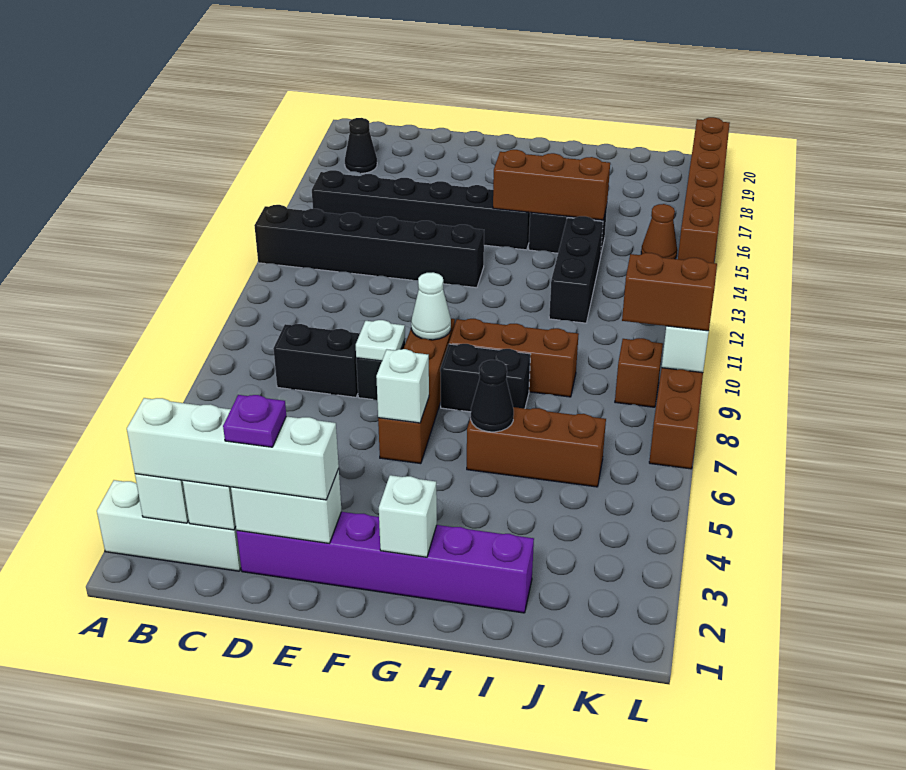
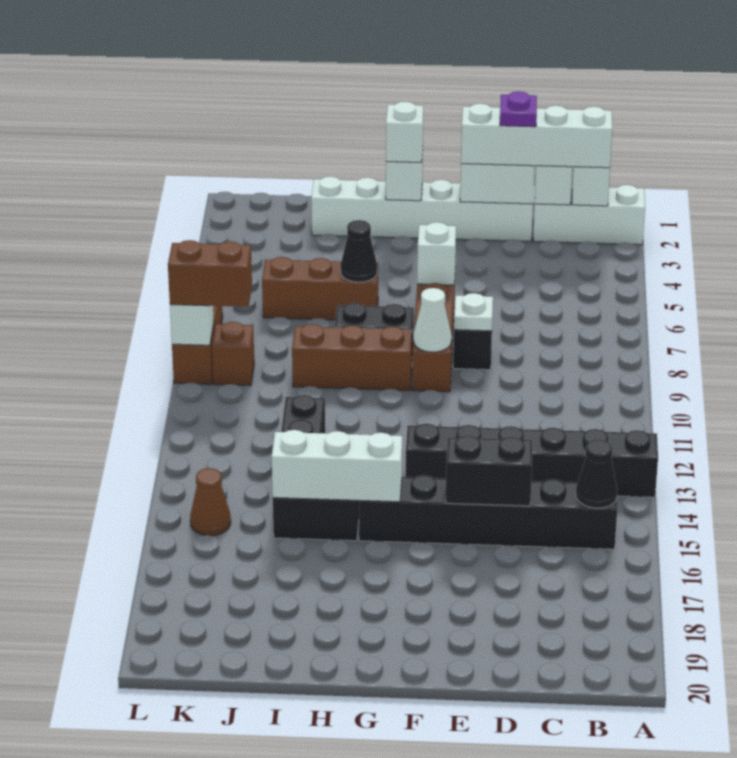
black cone B18 level 1 -> black cone B15 level 2
black brick C8:D8 level 1 -> black brick D15:E15 level 2
purple brick D2:I2 level 1 -> white brick D2:I2 level 1
none -> white brick G2 level 3
brown brick G15:I15 level 2 -> white brick G15:I15 level 2
brown brick L15:L20 level 1 -> none

